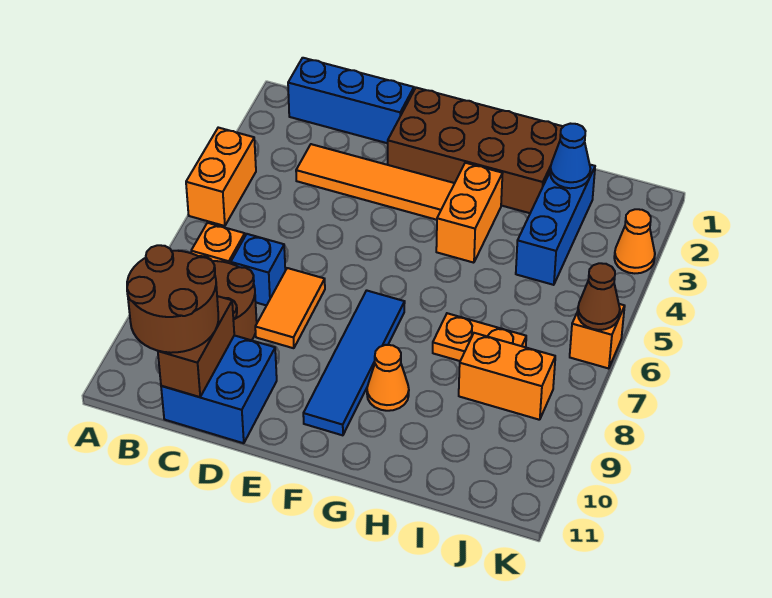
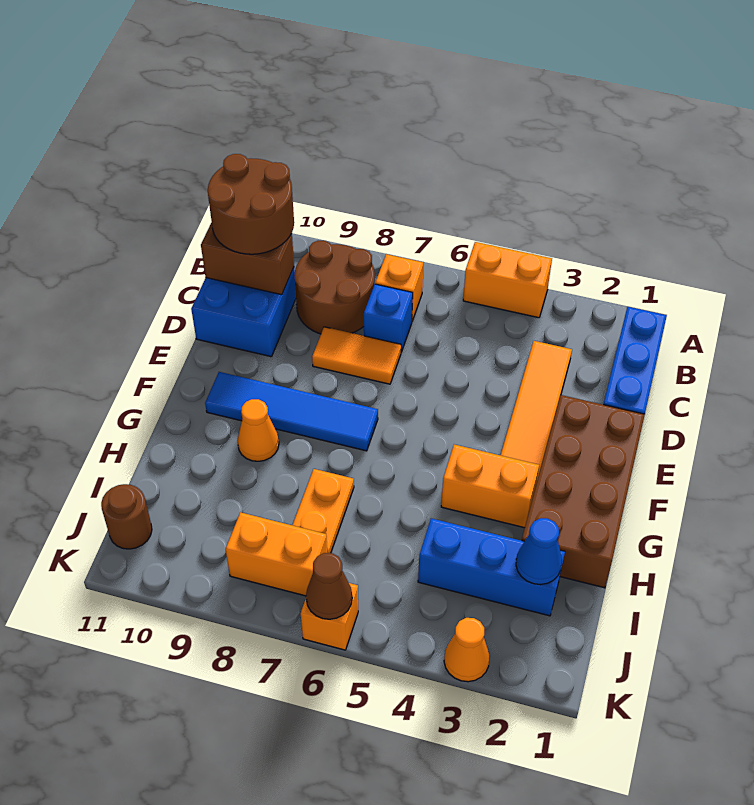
orange brick I8:J8 level 1 -> orange brick J7:J8 level 1
none -> brown round brick J11 level 1

